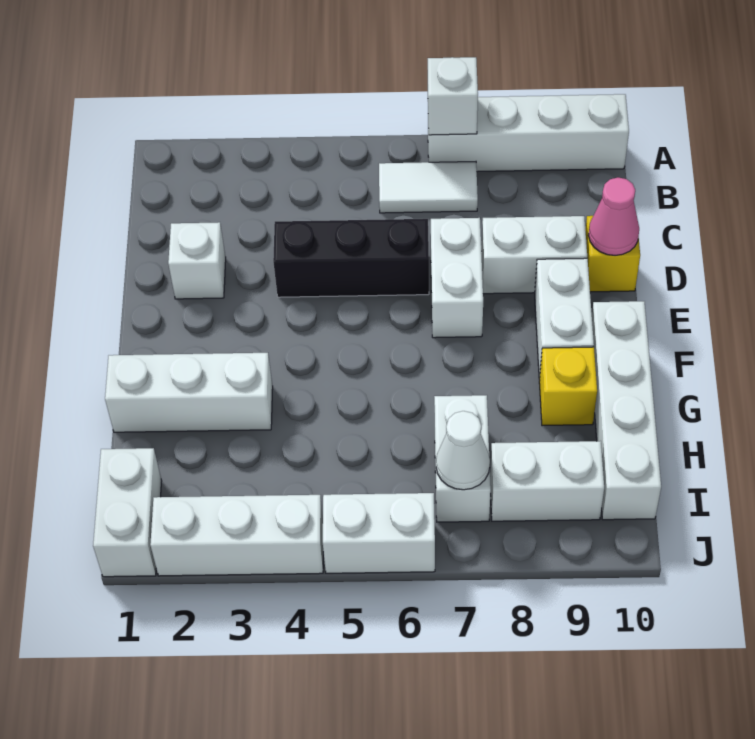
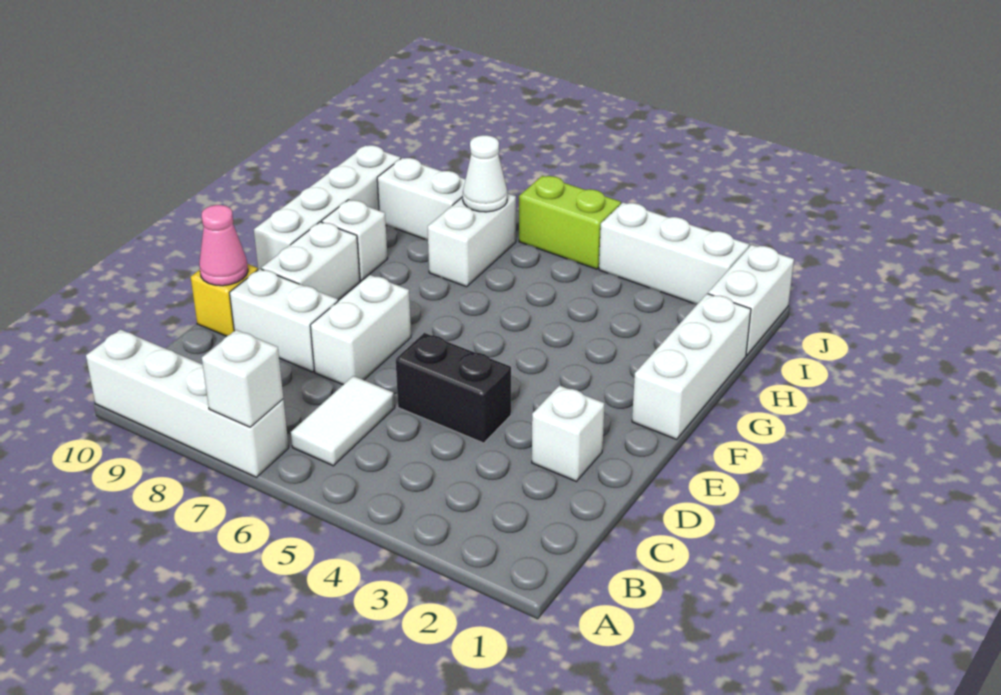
white tile B6:B7 level 1 -> white tile B6:C6 level 1
black brick D4:D6 level 1 -> black brick D4:D5 level 1
white brick G1:G3 level 1 -> white brick F1:H1 level 1
yellow brick G9 level 1 -> white brick G9 level 1
white brick J5:J6 level 1 -> lime brick J5:J6 level 1

